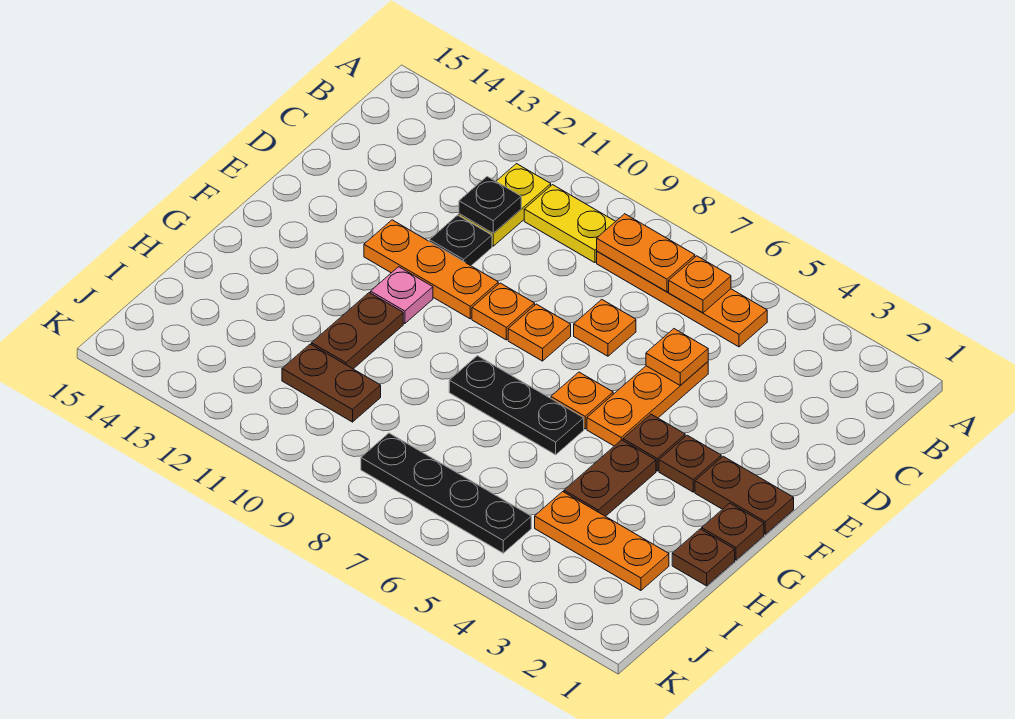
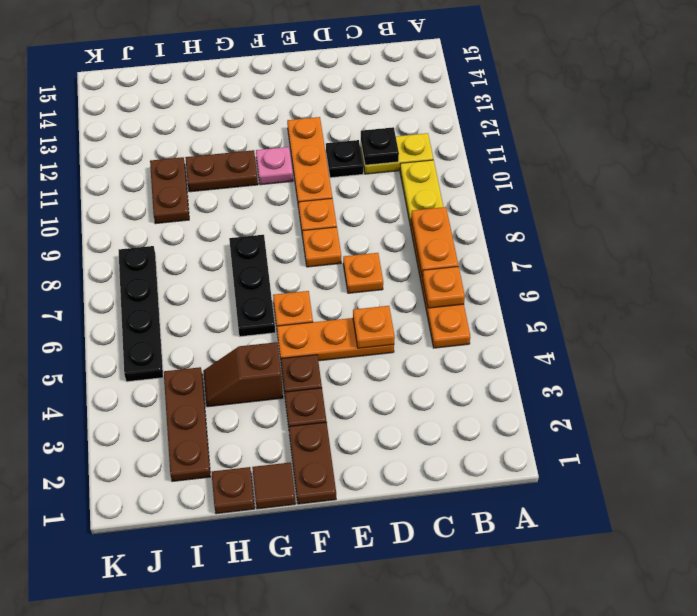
brown plate G1 level 1 -> brown tile G1 level 1
brown plate G4:H4 level 1 -> brown slope G4:H4 level 1 top G
orange plate I2:I4 level 1 -> brown plate I2:I4 level 1

